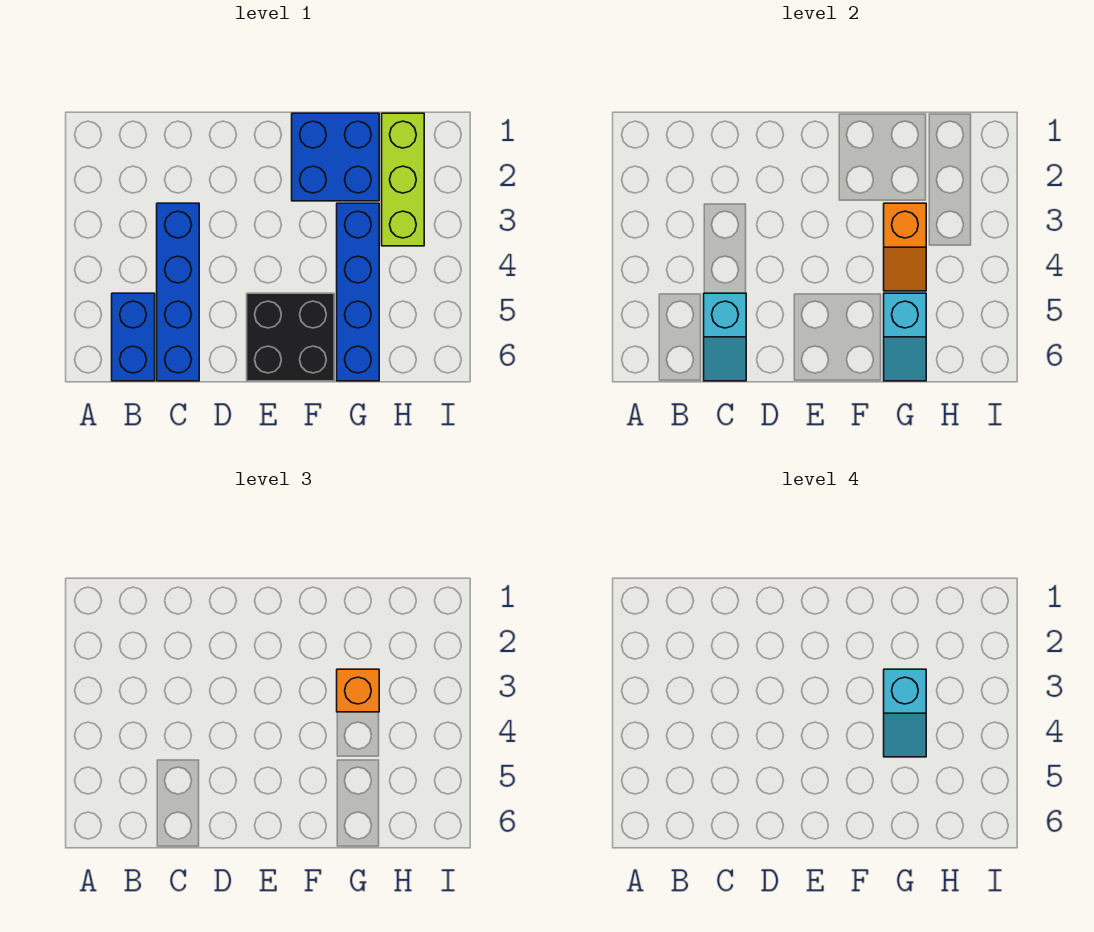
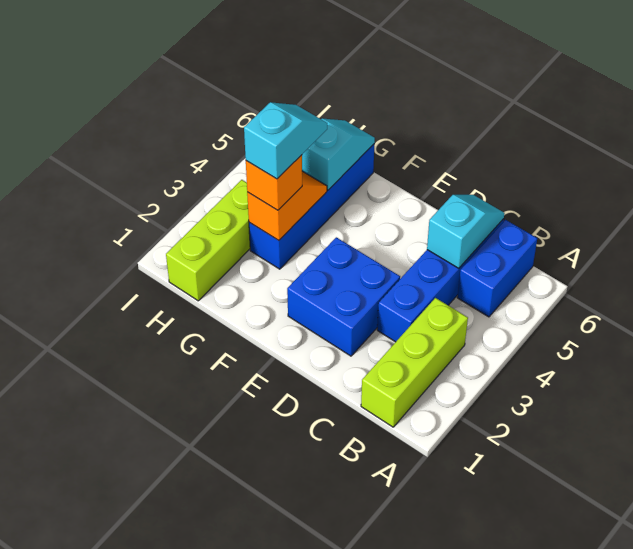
none -> lime brick B1:B3 level 1
black brick E5:F6 level 1 -> none
blue brick F1:G2 level 1 -> blue brick D2:E3 level 1

